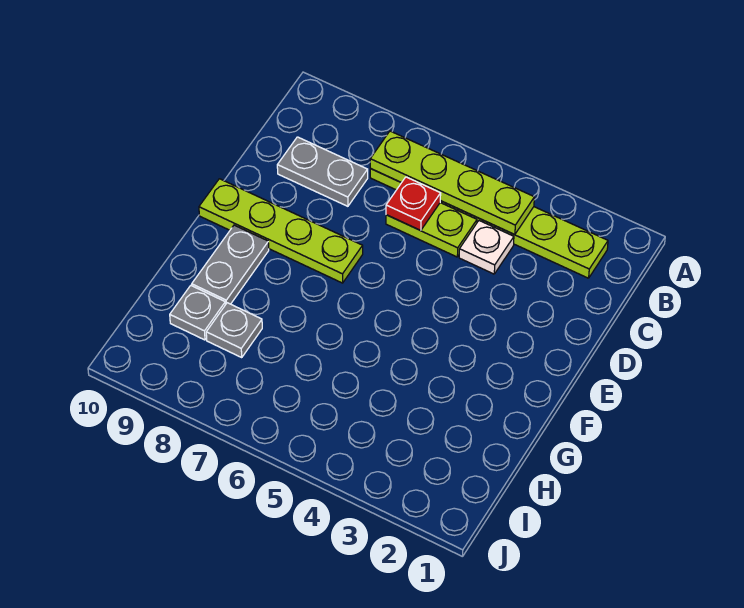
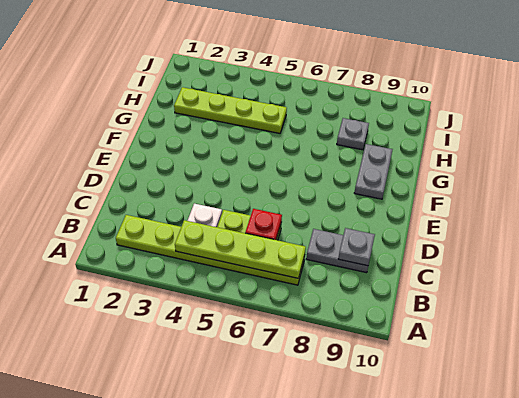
lime plate E7:E10 level 1 -> lime plate H2:H5 level 1
grey plate H9 level 1 -> grey plate C9 level 2

